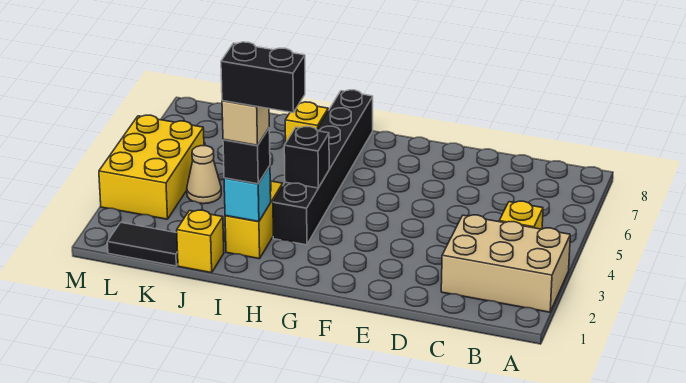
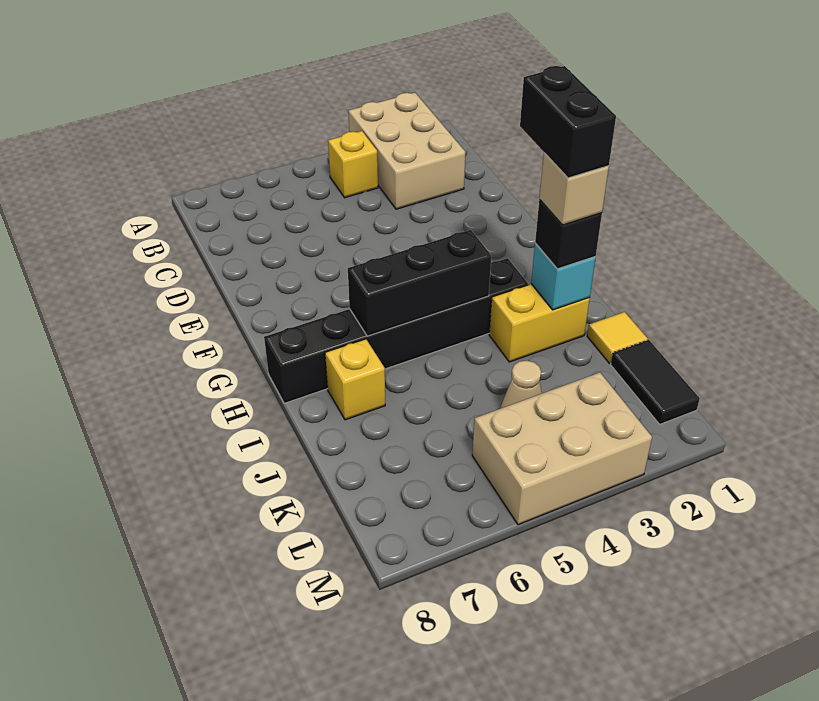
black brick H4 level 2 -> black brick H4:H6 level 2
yellow brick J1 level 1 -> yellow tile J1 level 1
yellow brick L3:M5 level 1 -> tan brick L3:M5 level 1

